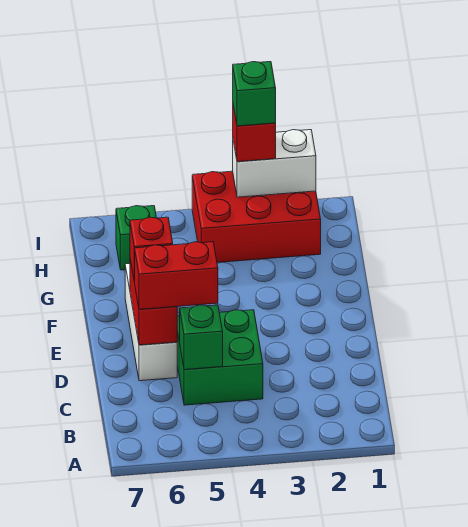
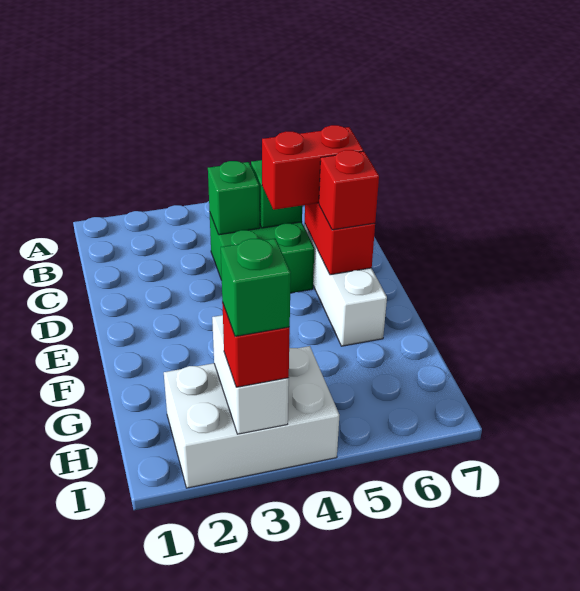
red brick H2:I4 level 1 -> white brick H2:I4 level 1
green brick H6 level 1 -> green brick C4 level 2
white brick I2:I3 level 2 -> white brick H3:I3 level 2

